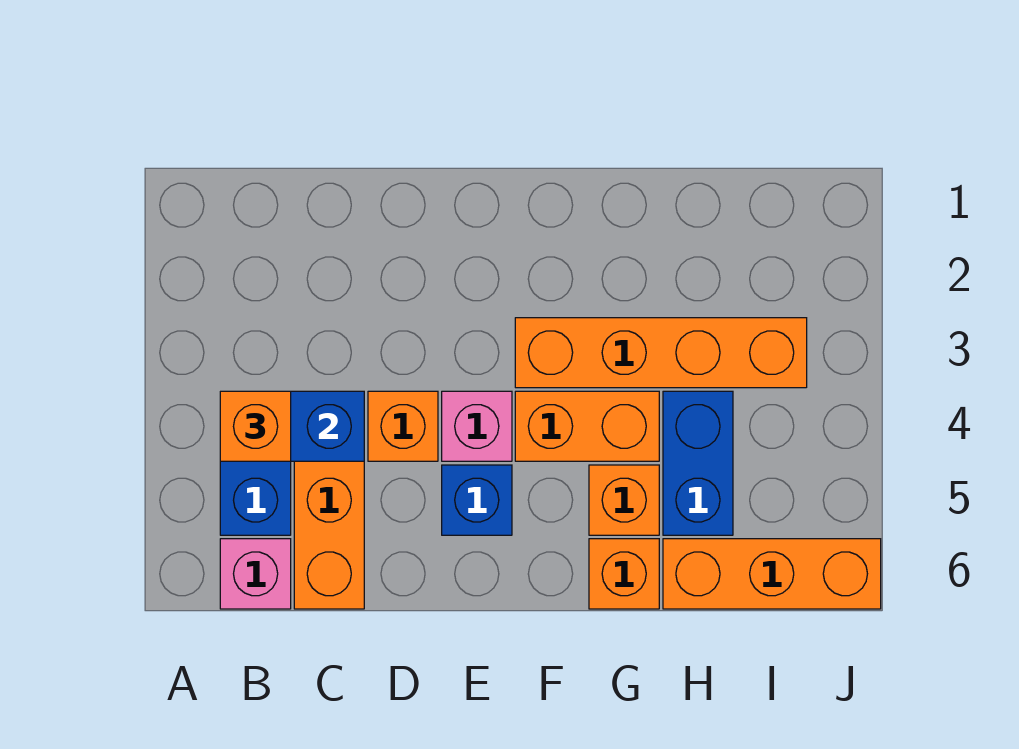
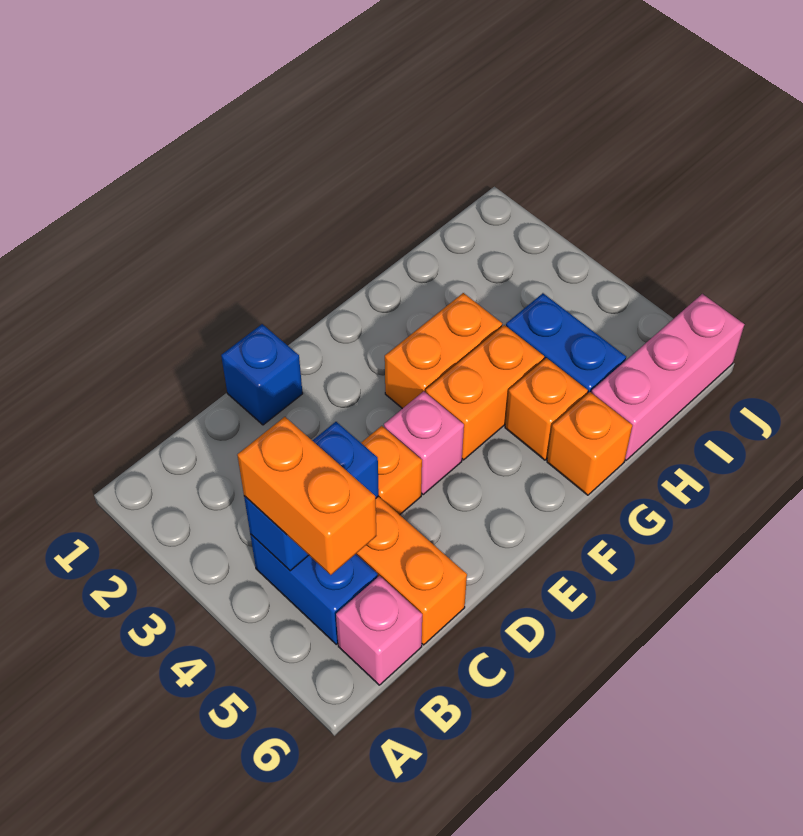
orange brick B4 level 3 -> orange brick B4:B5 level 3
blue brick E5 level 1 -> blue brick D1 level 1
orange brick F3:I3 level 1 -> orange brick F3:G3 level 1
orange brick H6:J6 level 1 -> pink brick H6:J6 level 1

